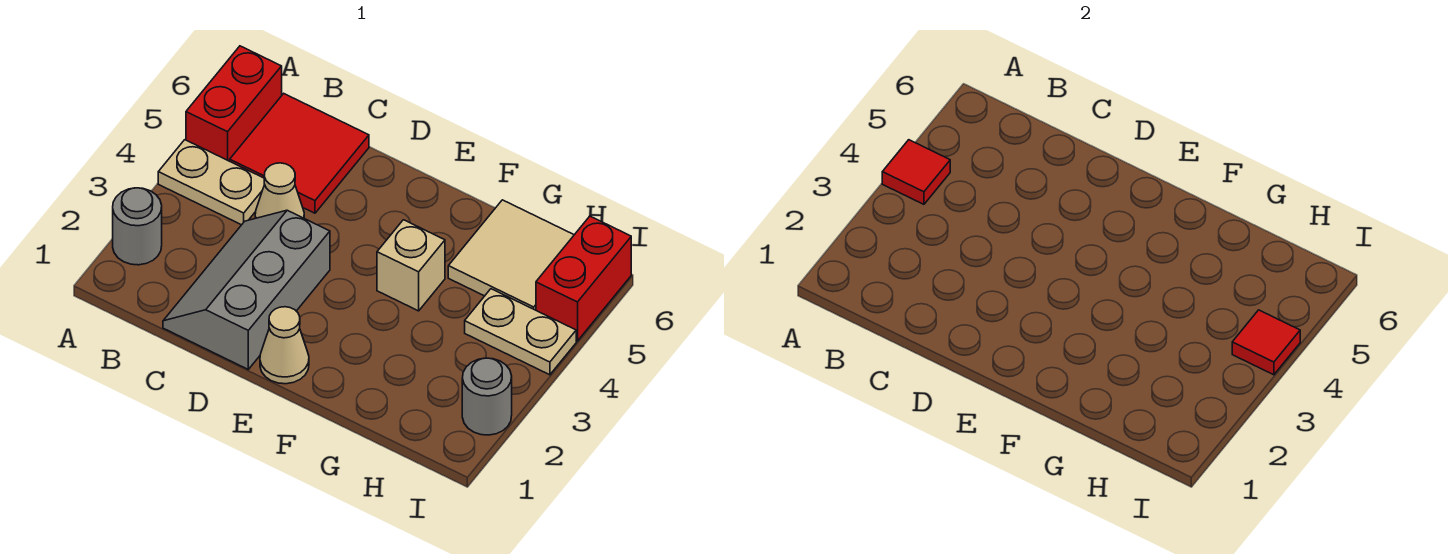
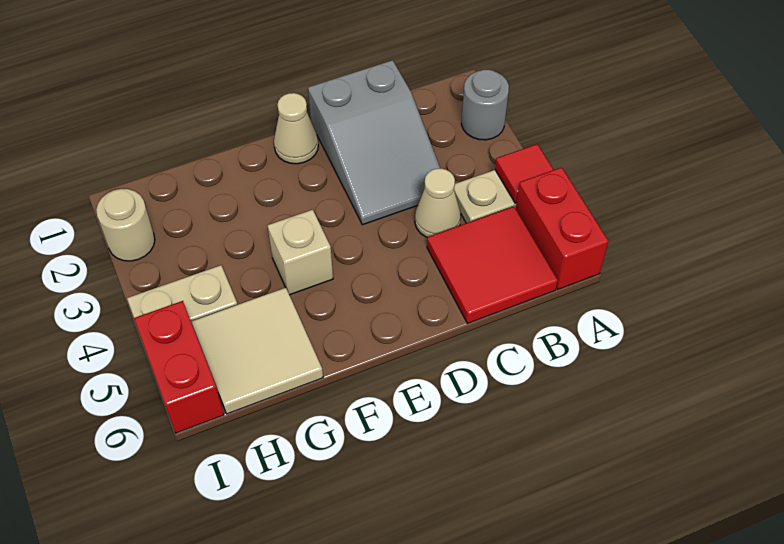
grey slope C1:D3 level 1 top D -> grey slope C1:D3 level 1 top 1
grey round brick I2 level 1 -> tan round brick I2 level 1
red tile I4 level 2 -> none

